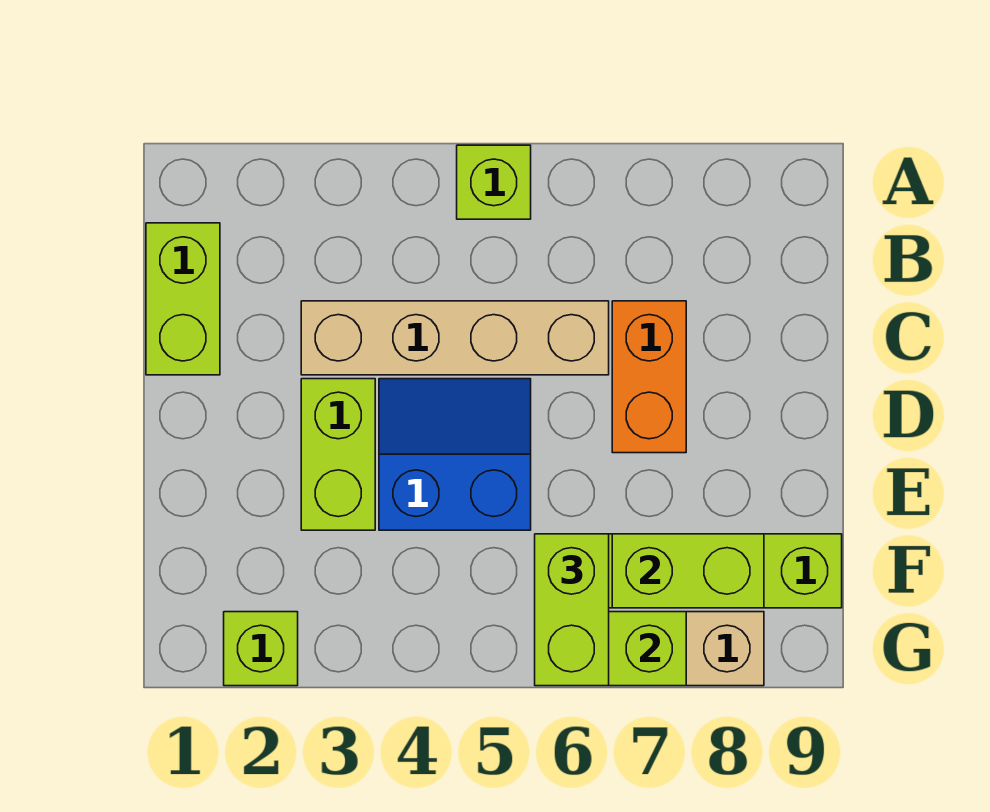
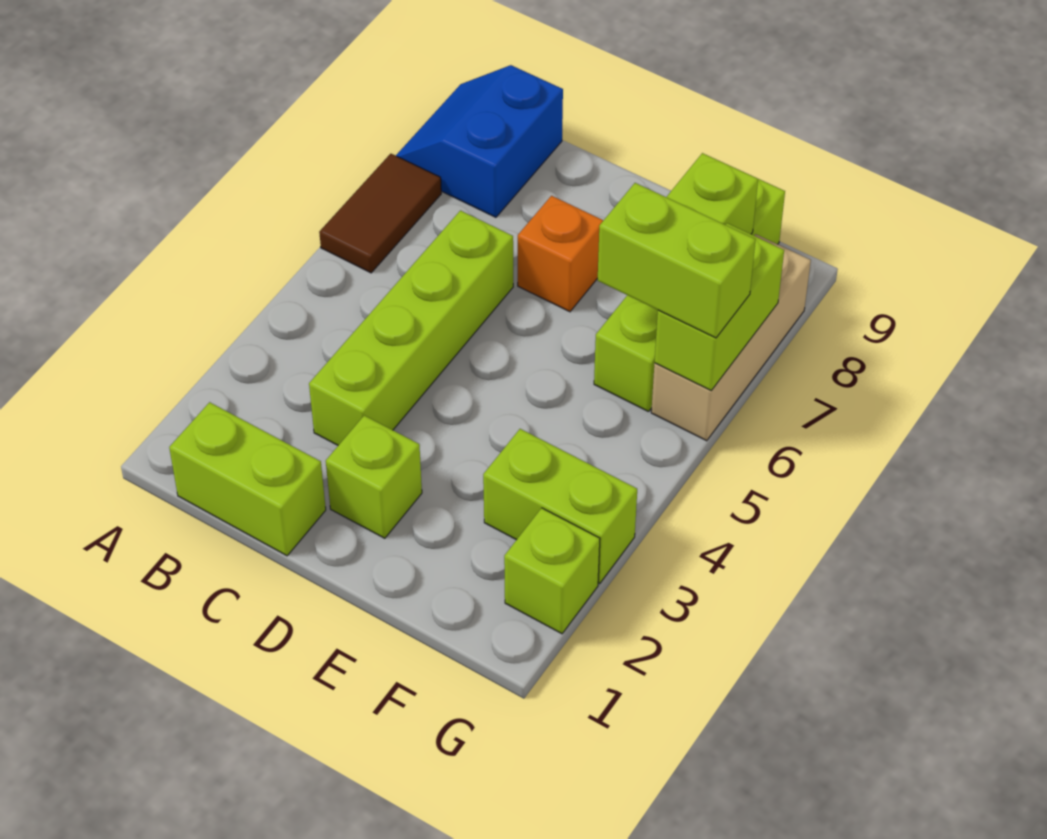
lime brick A5 level 1 -> lime brick D2 level 1
none -> brown tile A6:A7 level 1
tan brick C3:C6 level 1 -> lime brick C3:C6 level 1
orange brick C7:D7 level 1 -> orange brick D7 level 1
lime brick D3:E3 level 1 -> lime brick F3:G3 level 1
blue slope D4:E5 level 1 top E -> blue slope A8:B9 level 1 top B

